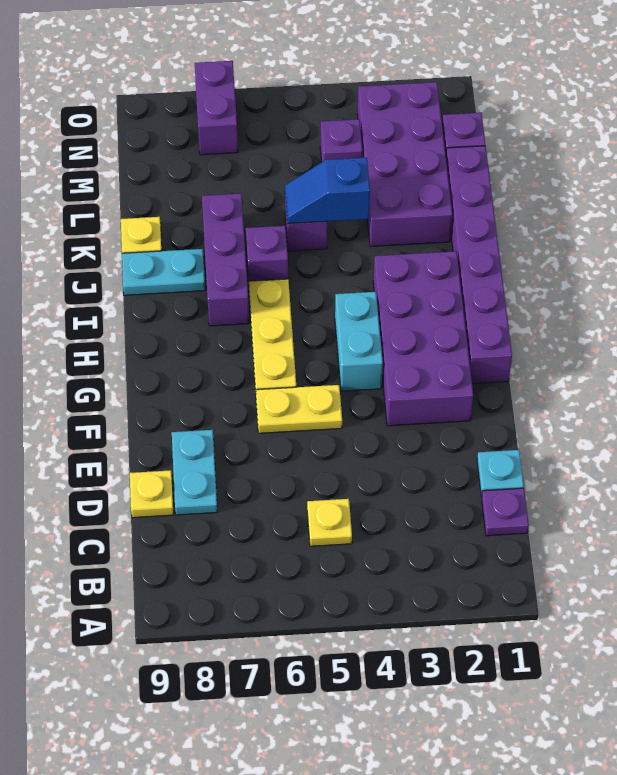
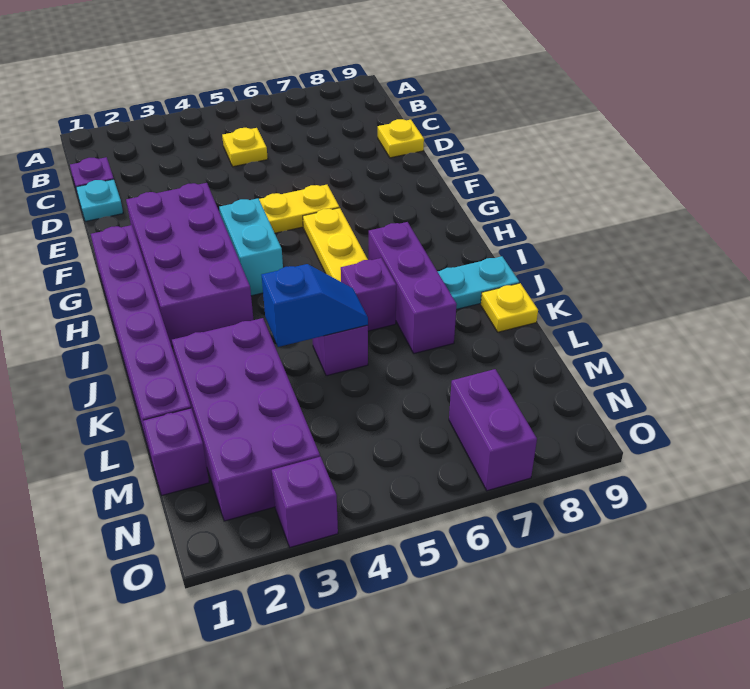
cyan plate D8:E8 level 1 -> none
purple brick M4 level 1 -> purple brick O3 level 1

